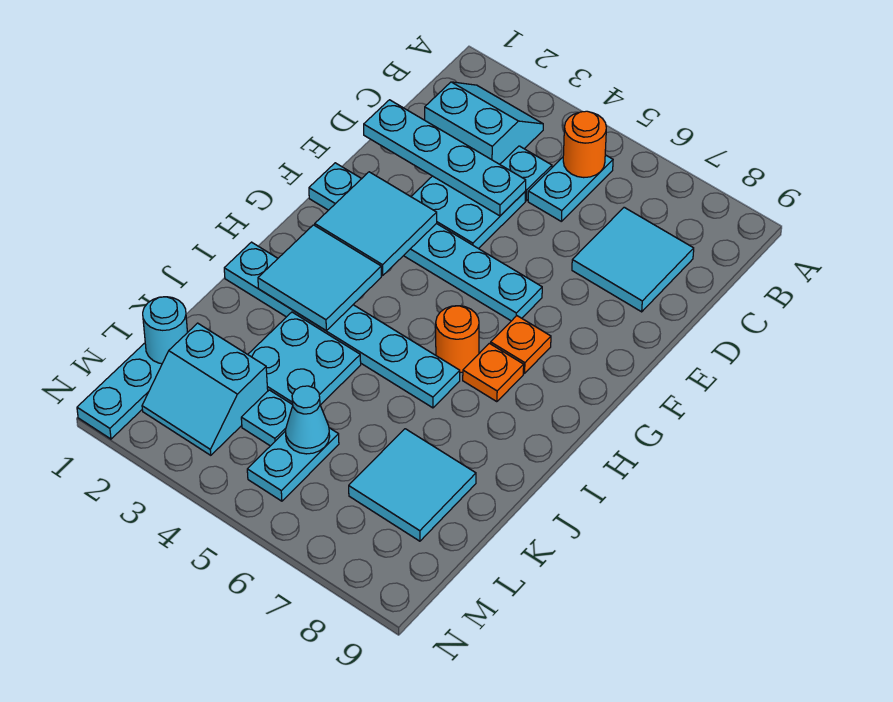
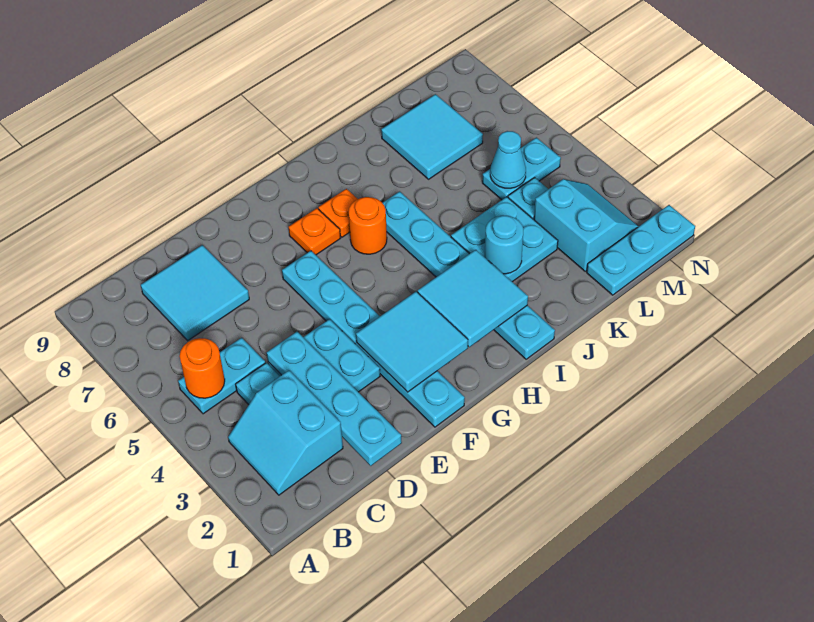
cyan round brick L1 level 2 -> cyan round brick J3 level 2

